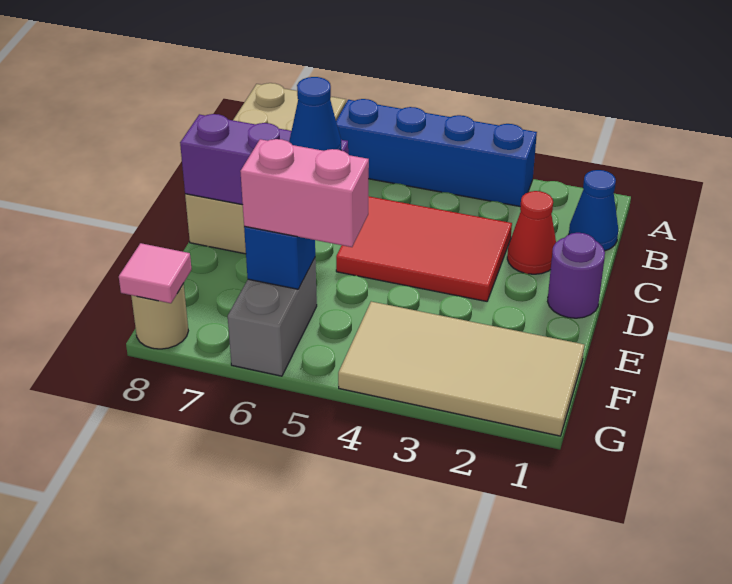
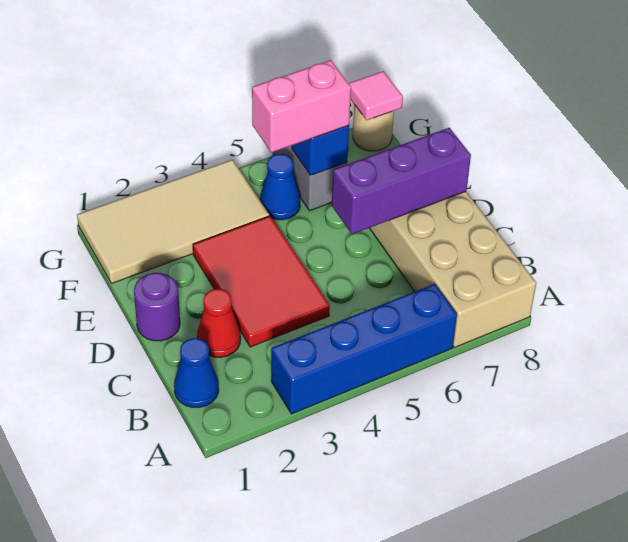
red tile C3:D5 level 1 -> red tile C3:E4 level 1
blue cone D6 level 3 -> blue cone F5 level 1

